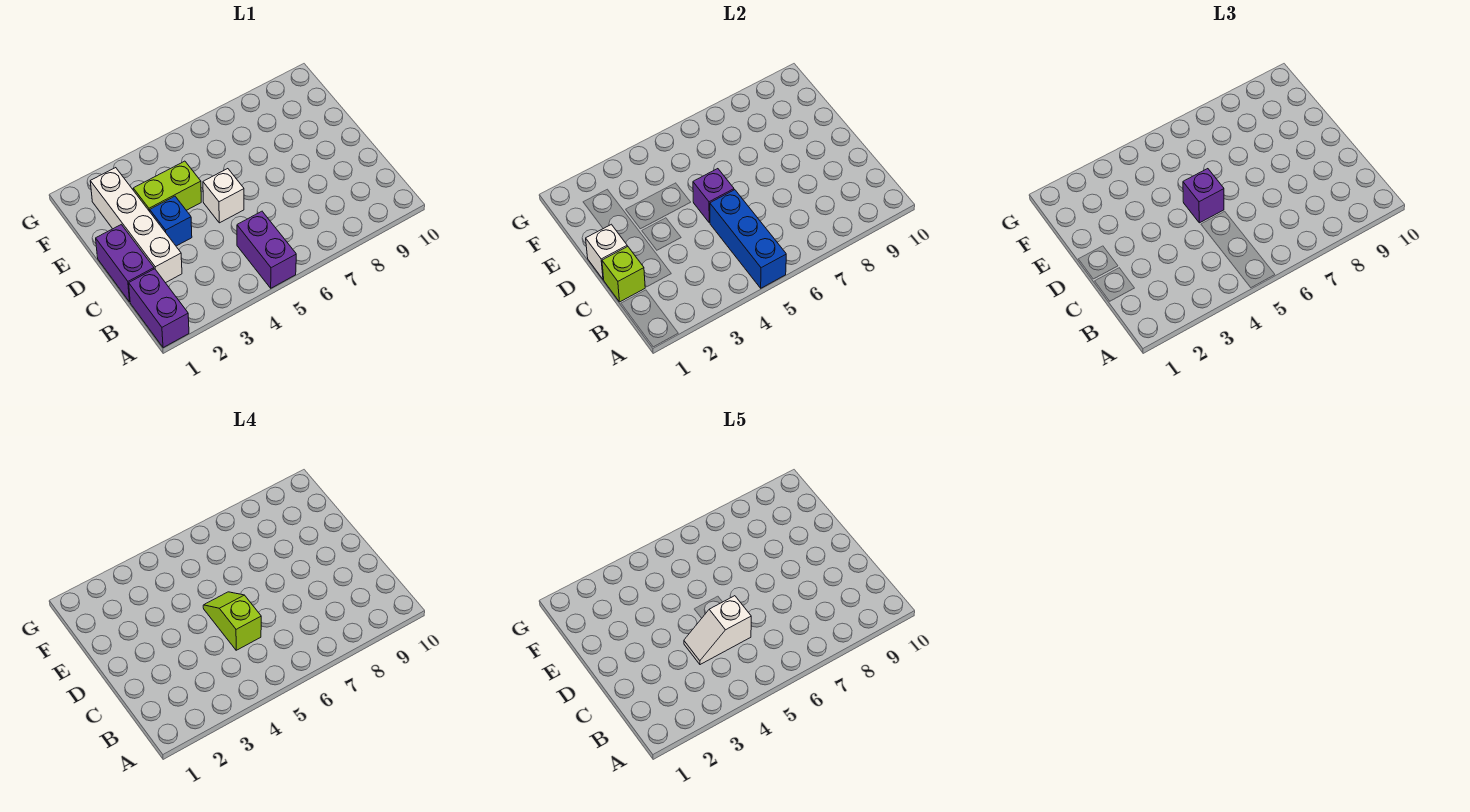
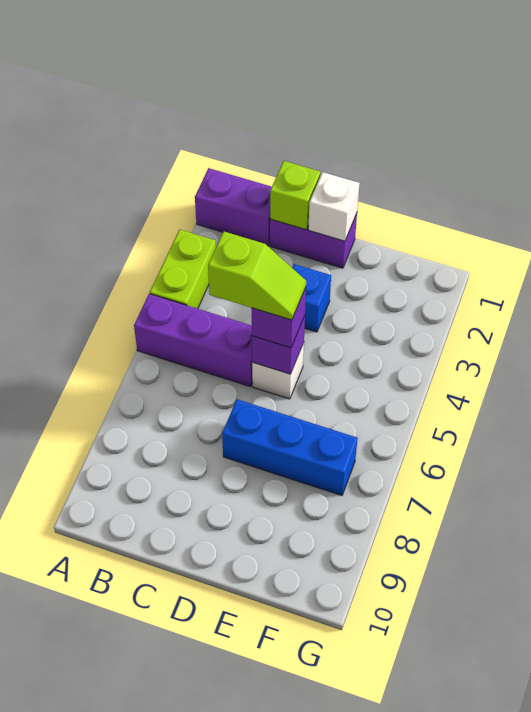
purple brick A5:B5 level 1 -> purple brick A5:C5 level 1
blue brick A5:C5 level 2 -> blue brick D7:F7 level 1
white brick C2:F2 level 1 -> none
white slope C4:C5 level 5 top 5 -> none
lime brick E3:E4 level 1 -> lime brick A3:A4 level 1

